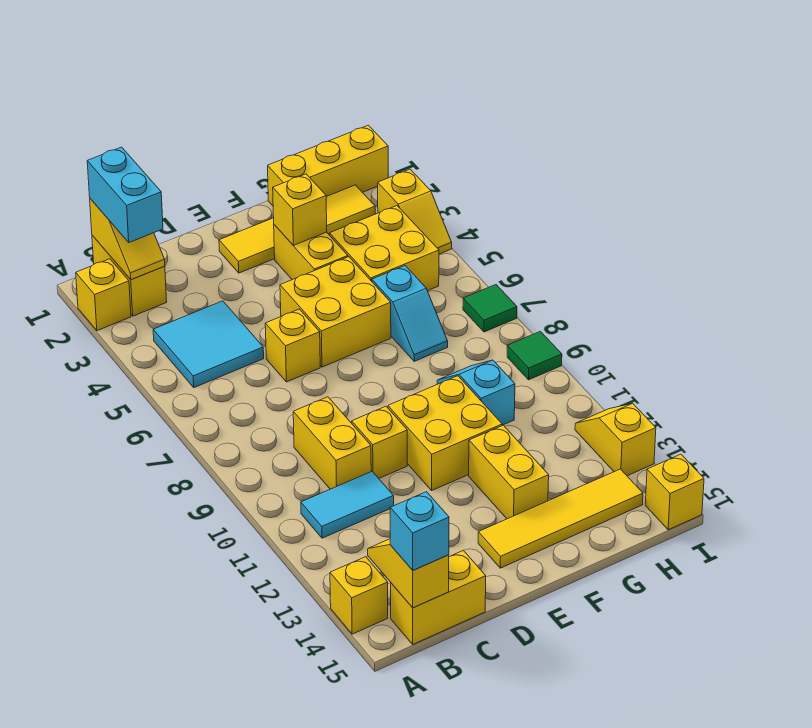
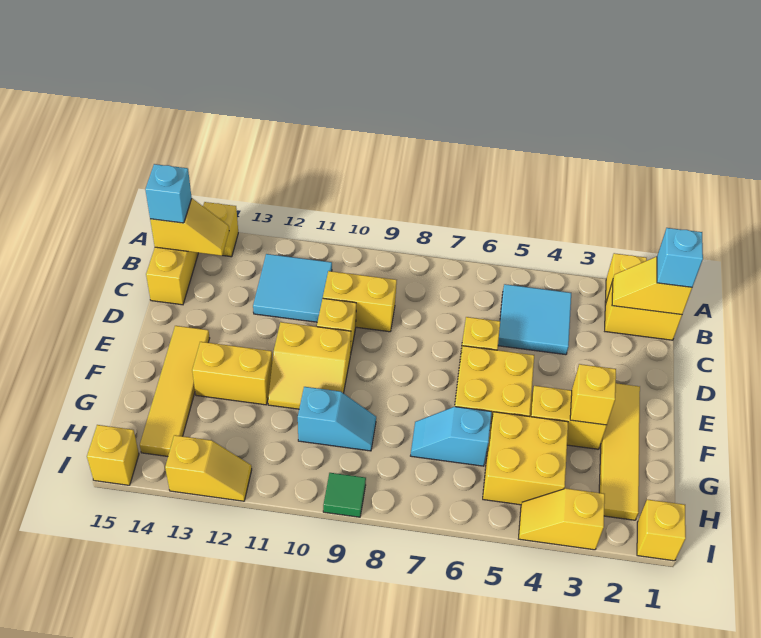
cyan brick B1:B2 level 3 -> cyan brick B1 level 3
cyan tile B11:C11 level 1 -> cyan tile B11:C12 level 1
yellow brick E10:F11 level 1 -> yellow slope E10:F11 level 1 top E
yellow brick G1:I1 level 1 -> yellow brick I1 level 1
green tile I7 level 1 -> none

